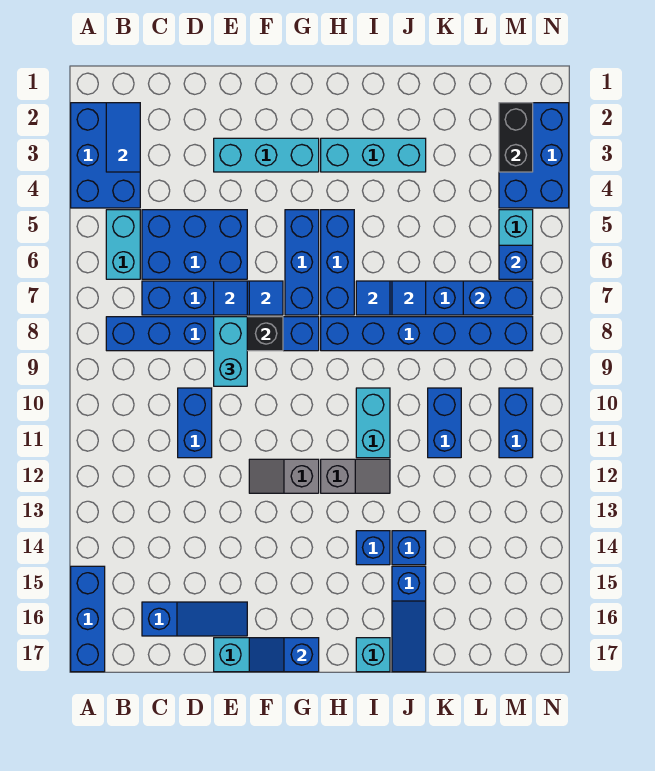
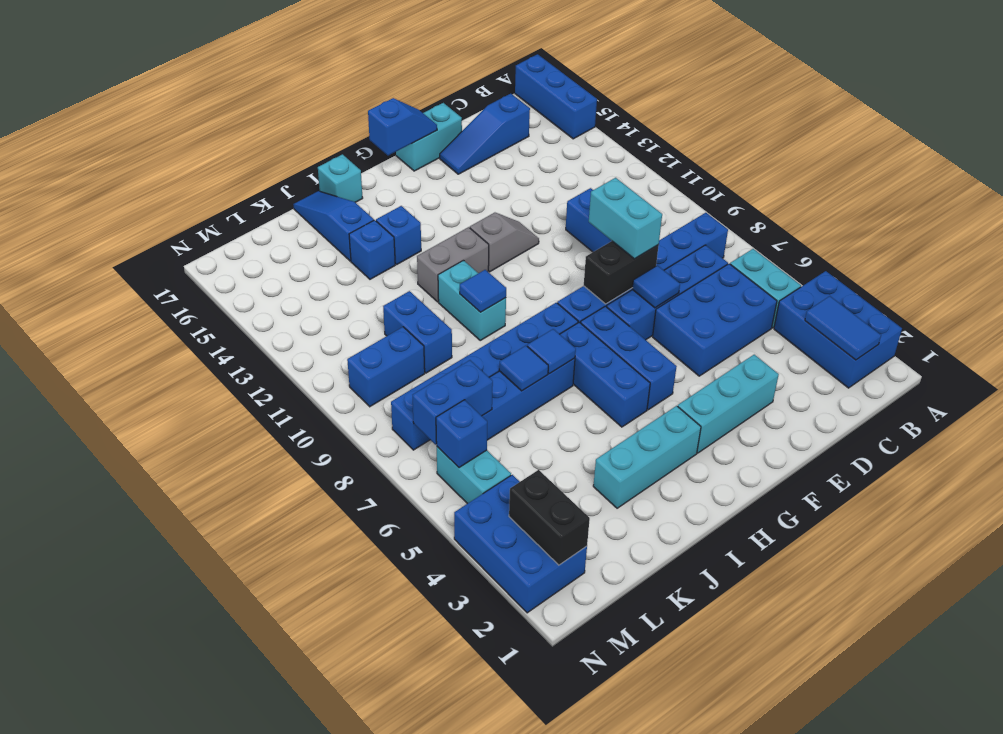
blue tile F7 level 2 -> blue tile I10 level 2
grey slope H12:I12 level 1 top H -> grey brick H12:I12 level 1
blue brick M10:M11 level 1 -> blue brick L10:M10 level 1

